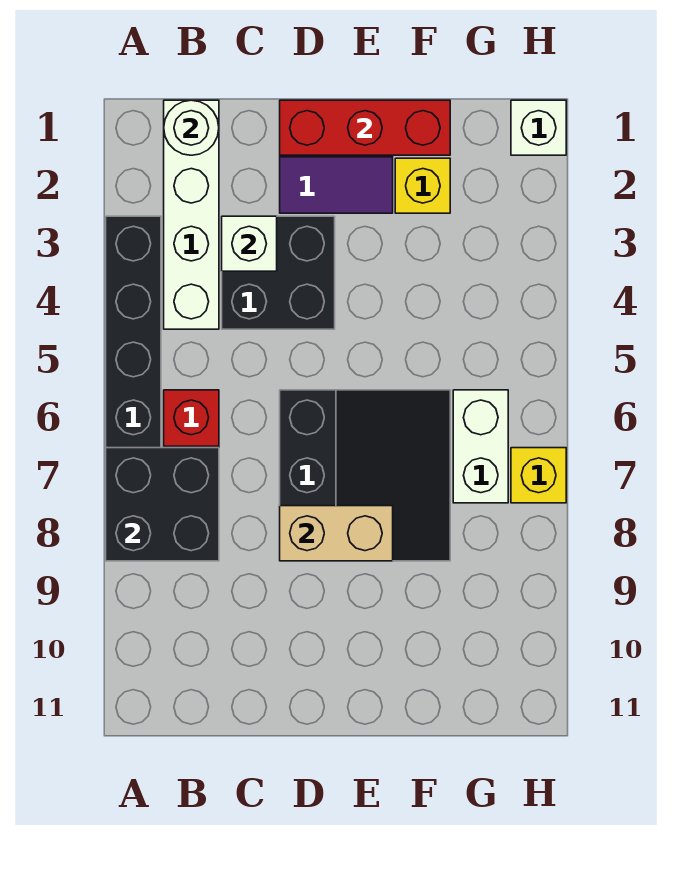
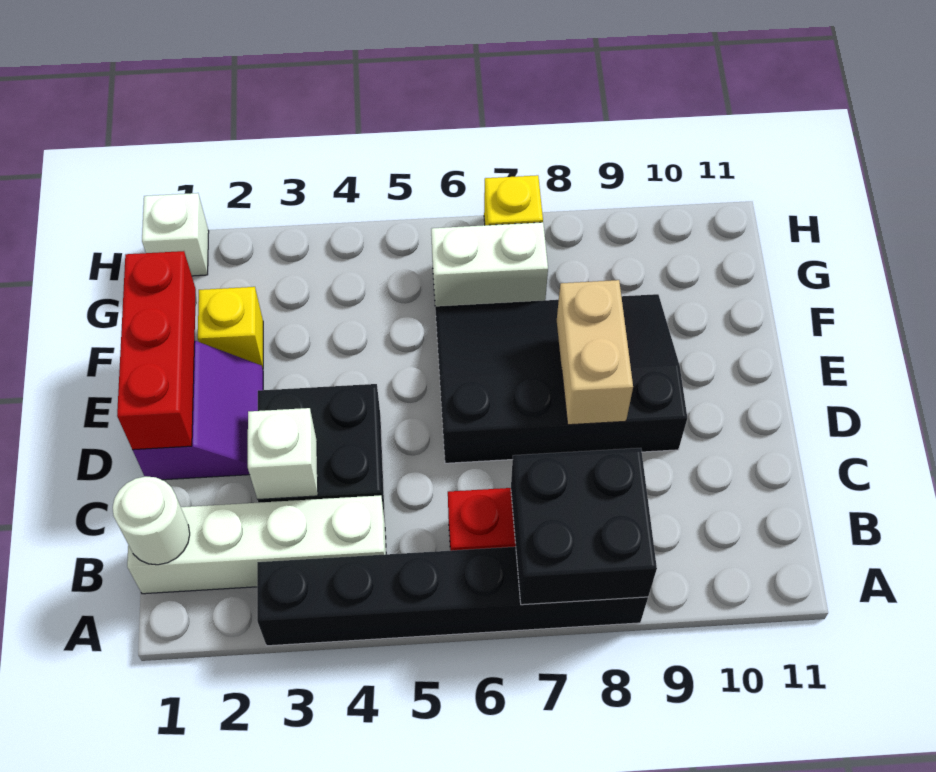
black slope D6:F8 level 1 top D -> black slope D6:F9 level 1 top D

